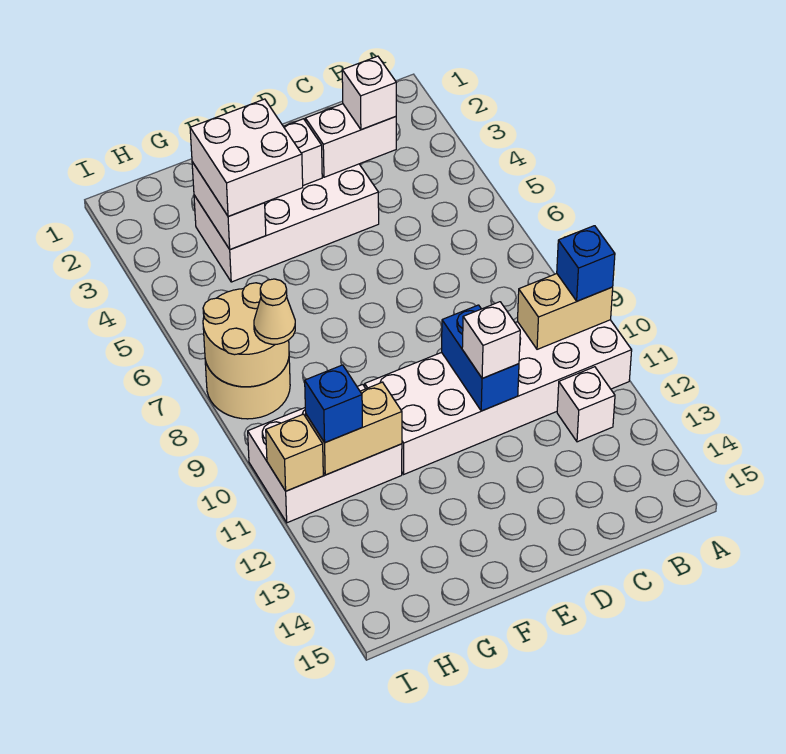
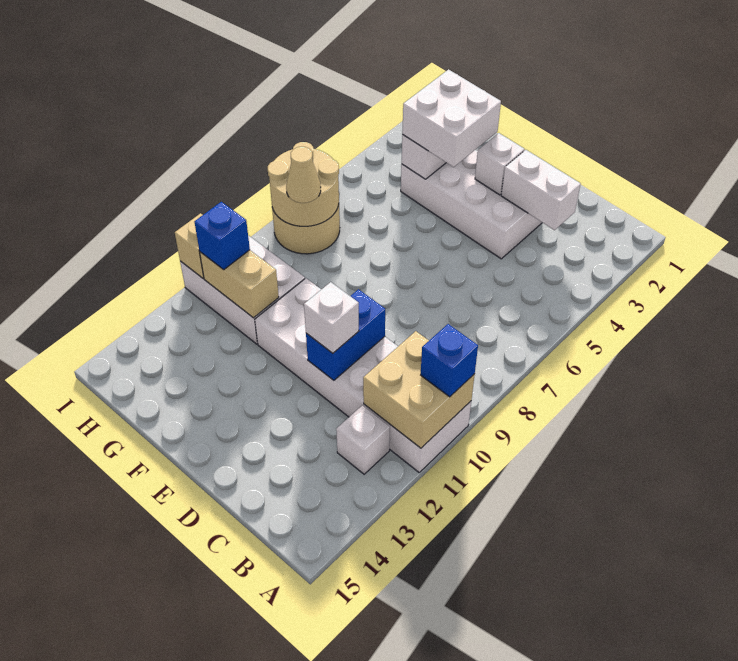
tan brick A10:B10 level 2 -> tan brick A10:B11 level 2
white brick C3 level 3 -> none

